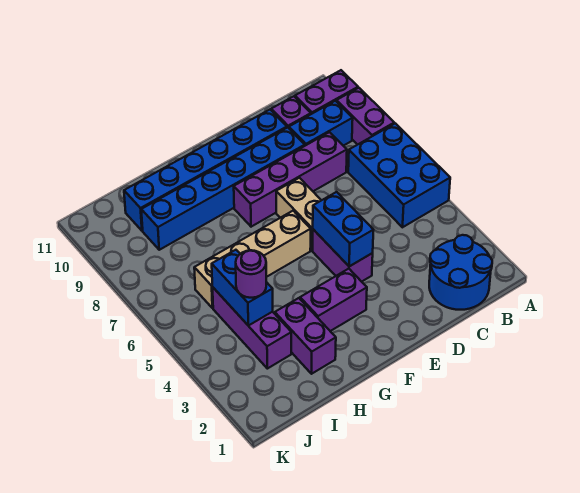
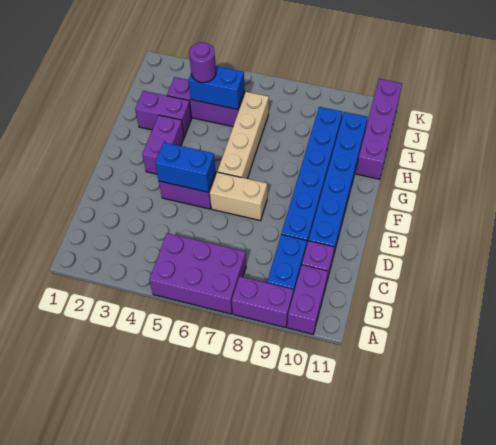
blue brick A5:B7 level 1 -> purple brick A5:B7 level 1
blue round brick B1:C2 level 1 -> none
purple brick C8:F8 level 1 -> purple brick H11:K11 level 1

